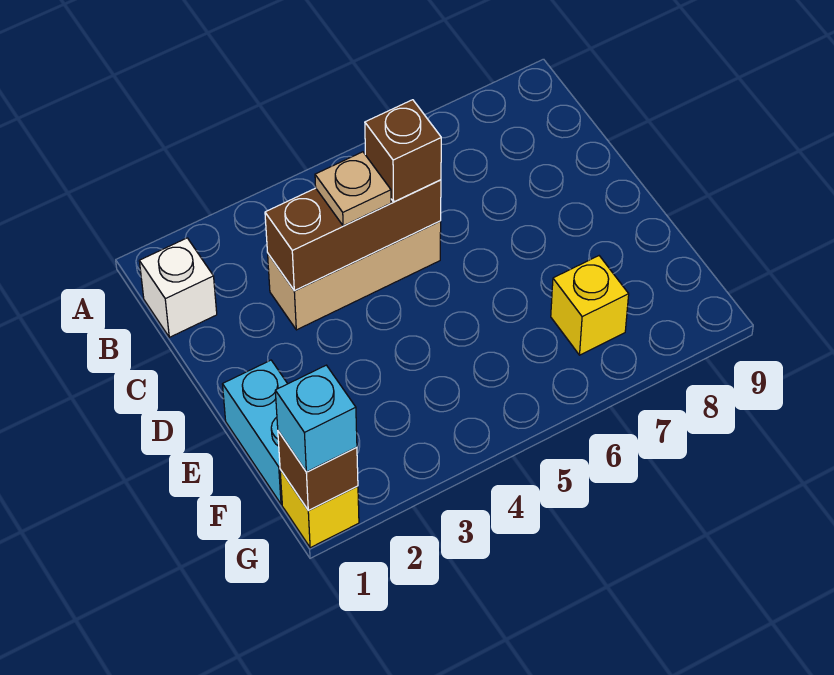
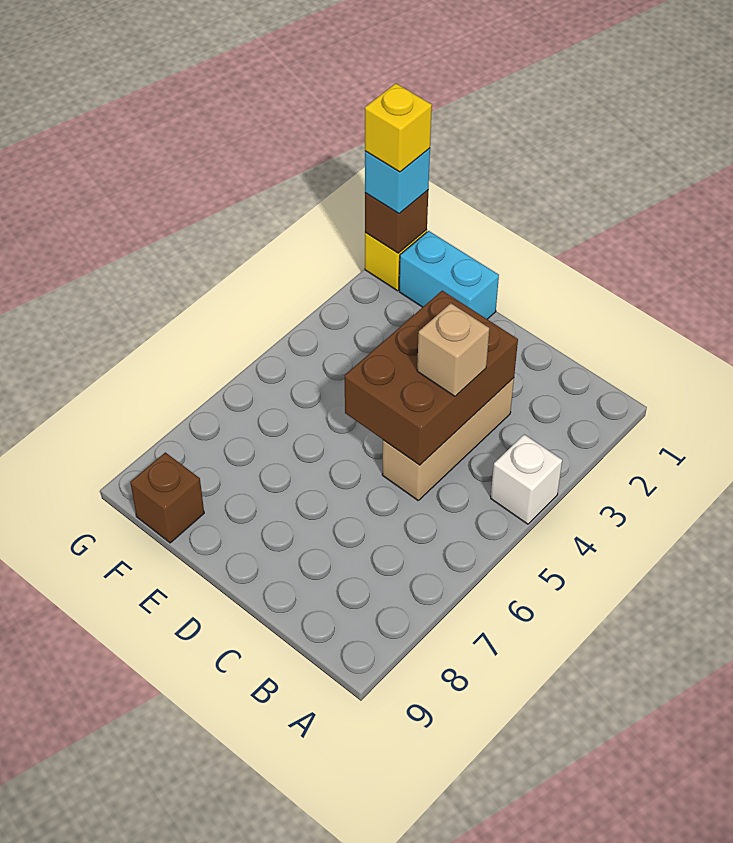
white brick B1 level 1 -> white brick A4 level 1
brown brick C3:C5 level 2 -> brown brick C3:D5 level 2
tan plate C4 level 3 -> tan brick C4 level 3
brown brick C5 level 3 -> brown brick F9 level 1
yellow brick F7 level 1 -> yellow brick G1 level 4

